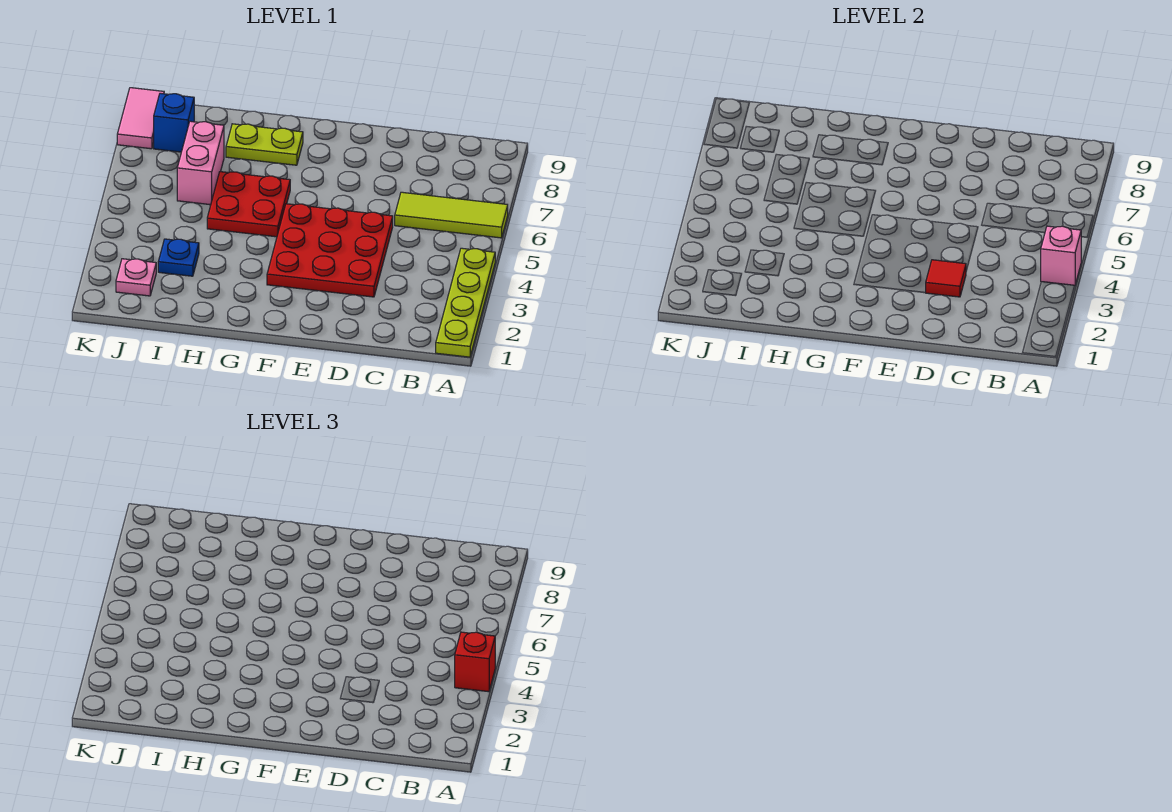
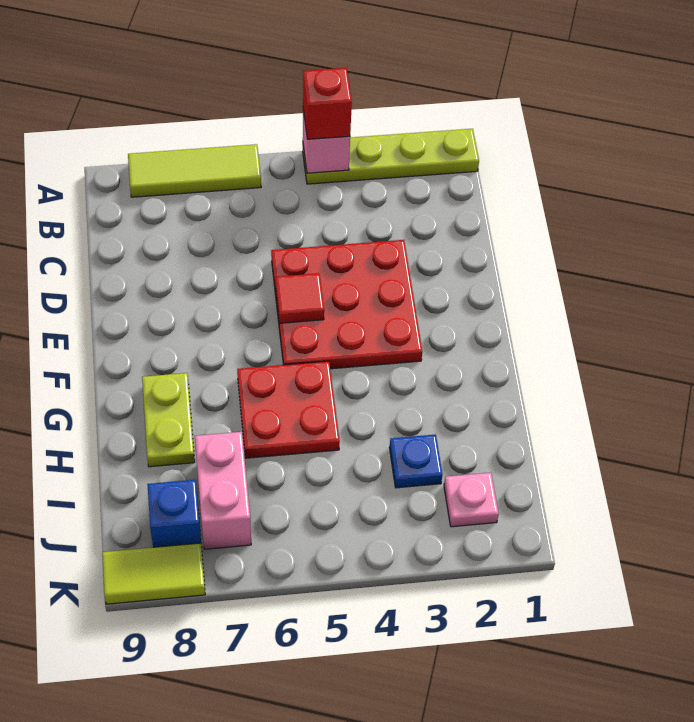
lime tile A6:C6 level 1 -> lime tile A6:A8 level 1
red tile D3 level 2 -> red tile E5 level 2
pink brick I6:I7 level 1 -> pink brick I7:J7 level 1
pink tile K8:K9 level 1 -> lime tile K8:K9 level 1

